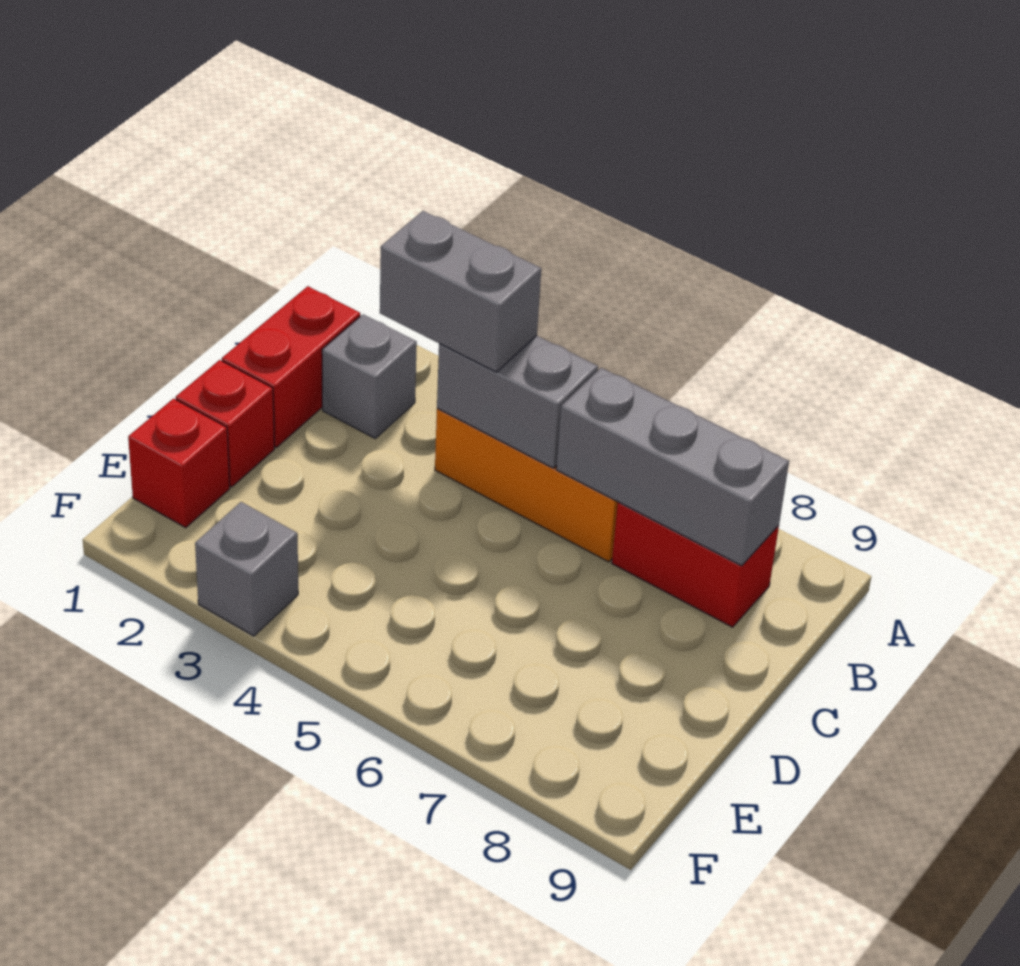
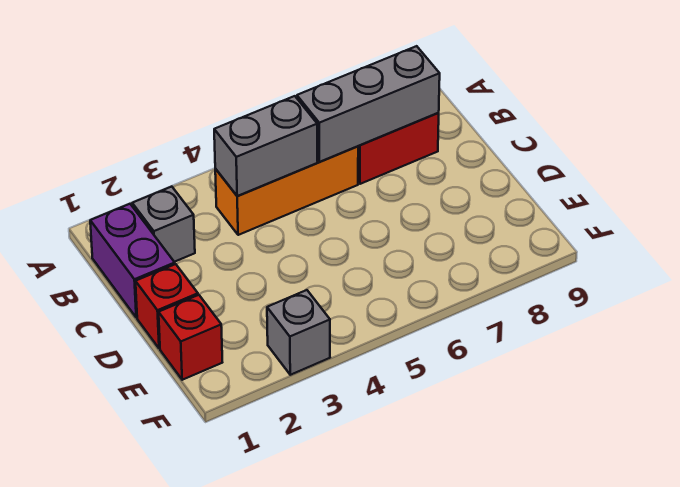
red brick B1:C1 level 1 -> purple brick B1:C1 level 1
grey brick B3:B4 level 3 -> none

